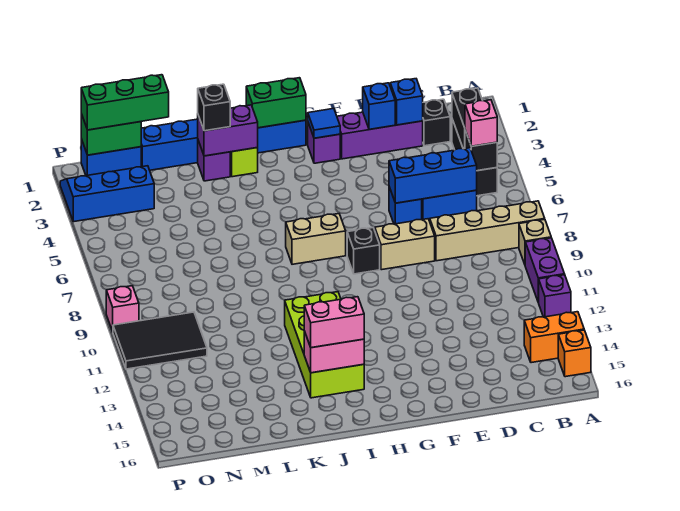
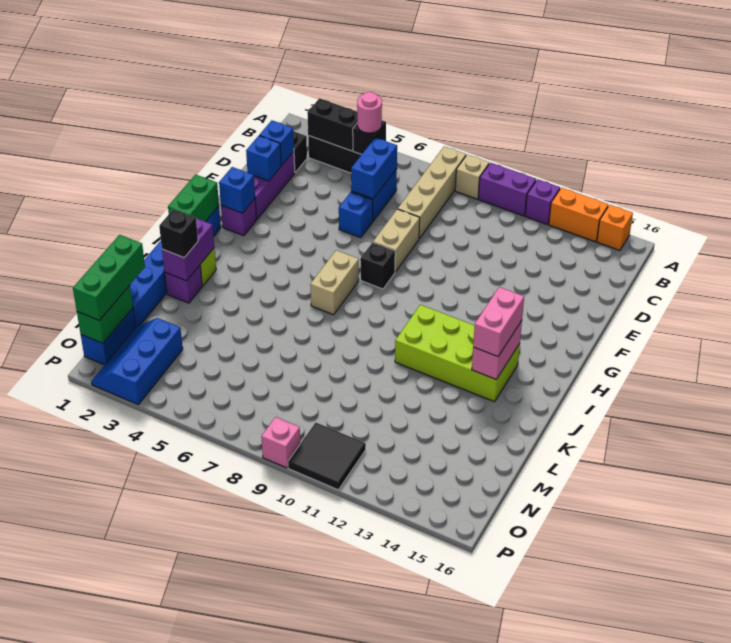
orange brick A14:B14 level 1 -> orange brick A13:A14 level 1
pink brick B5 level 3 -> pink round brick B5 level 3
blue brick C6:E6 level 2 -> blue brick C6:D6 level 2
blue tile G2 level 2 -> blue brick G2 level 2
black tile N10:P11 level 1 -> black tile O10:P11 level 1

